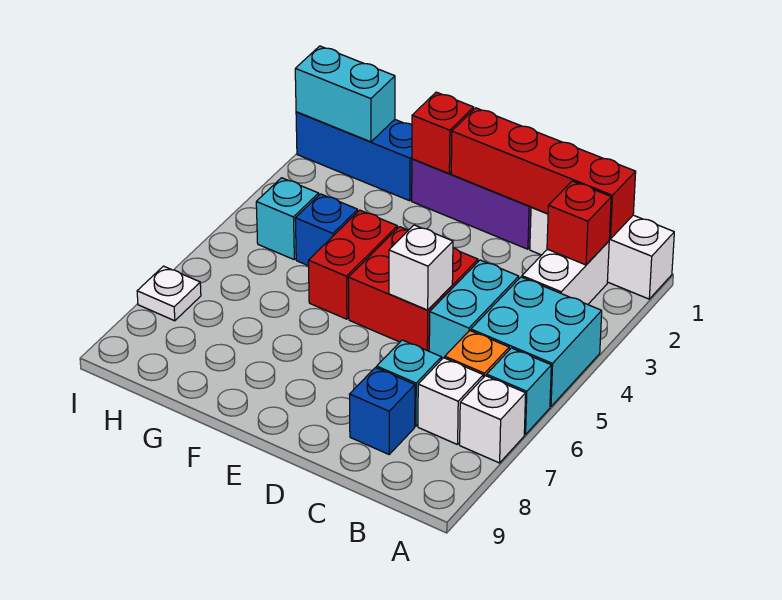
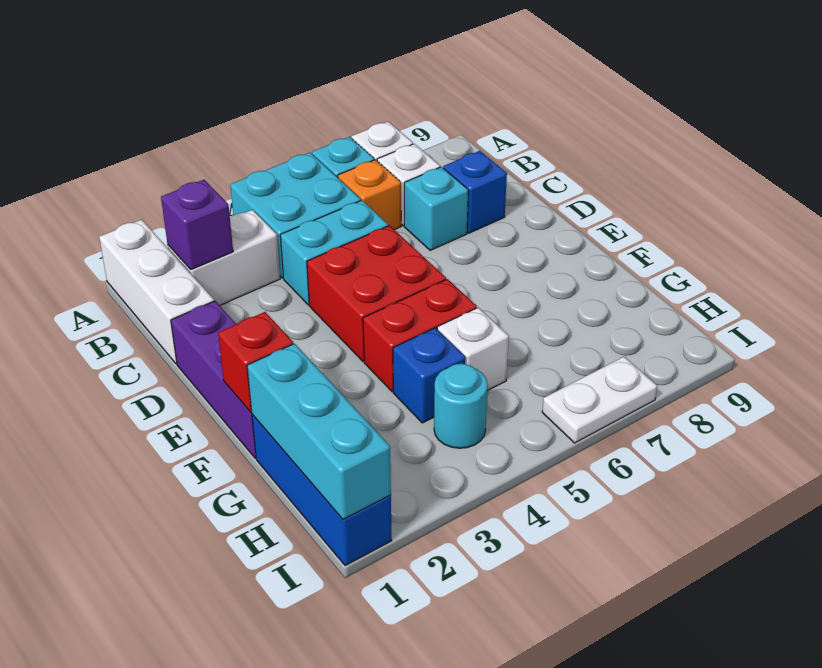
red brick B1:E1 level 2 -> none
red brick B2 level 2 -> purple brick B2 level 2
white brick D5 level 2 -> white brick G5 level 1
cyan brick H1:I1 level 2 -> cyan brick G1:I1 level 2
cyan brick H4 level 1 -> cyan round brick H4 level 1
white plate I7 level 1 -> white plate I6:I7 level 1

